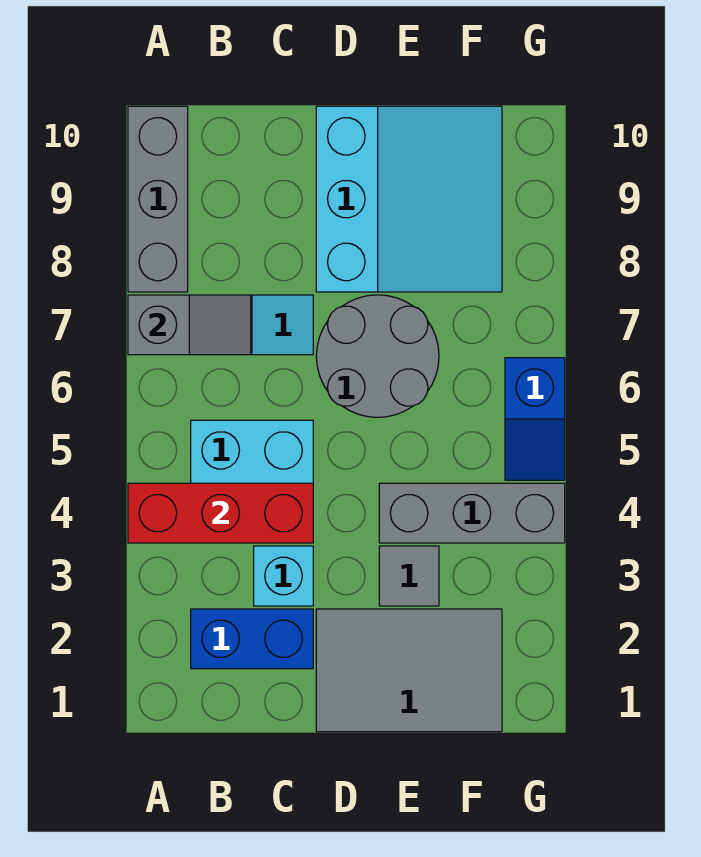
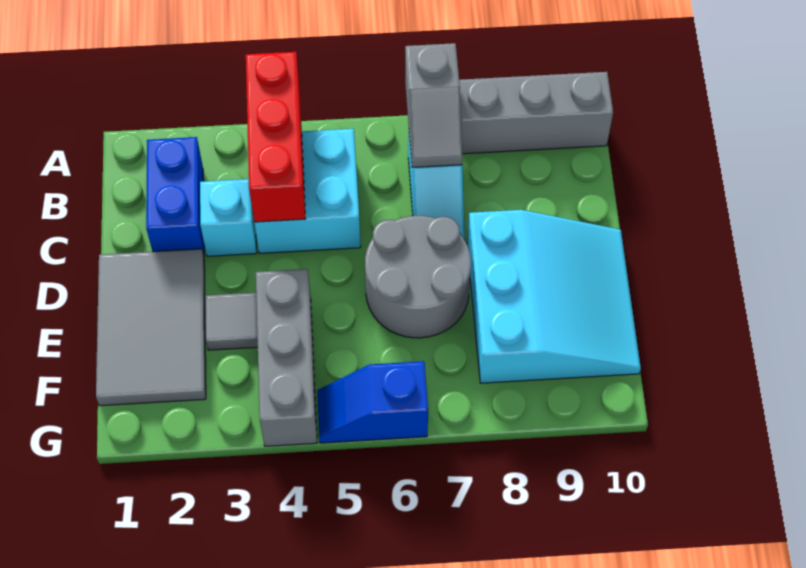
cyan slope D8:F10 level 1 top D -> cyan slope D8:F10 level 1 top 8

